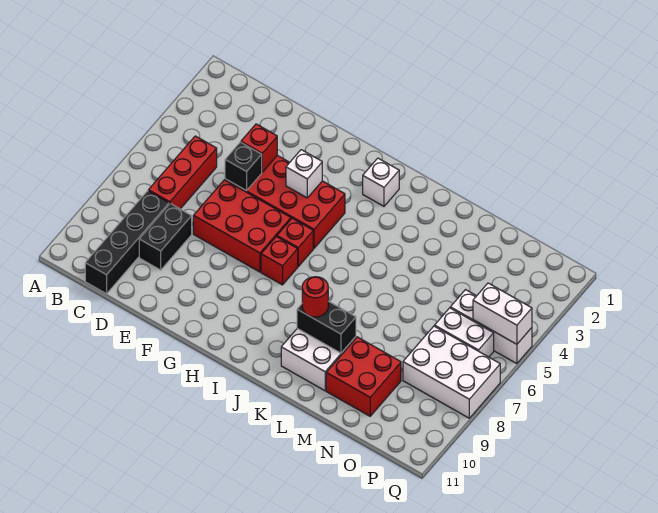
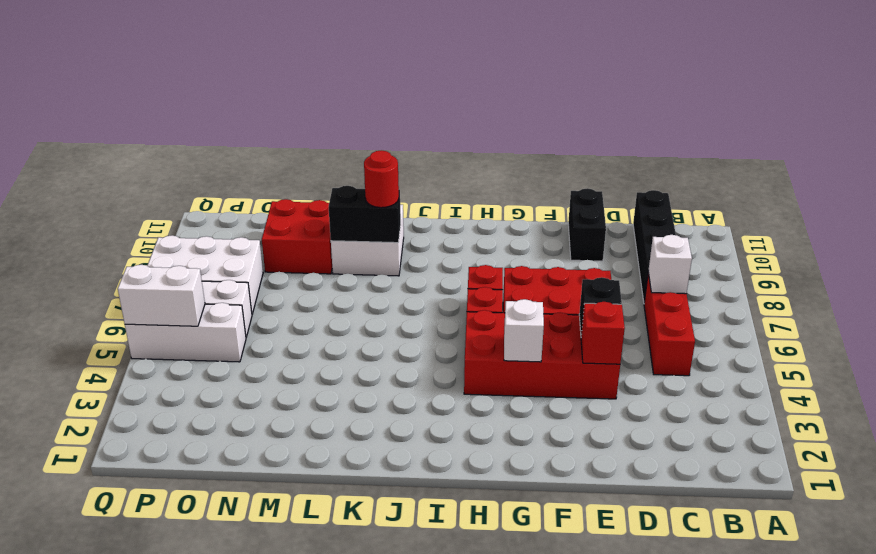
black brick D8:D9 level 1 -> black brick E10:E11 level 1
white brick I2 level 1 -> white brick C7 level 2

